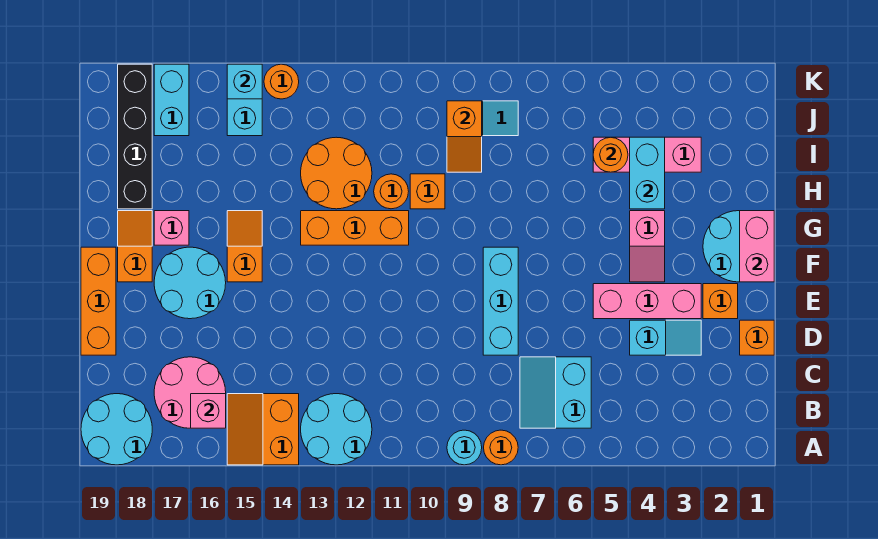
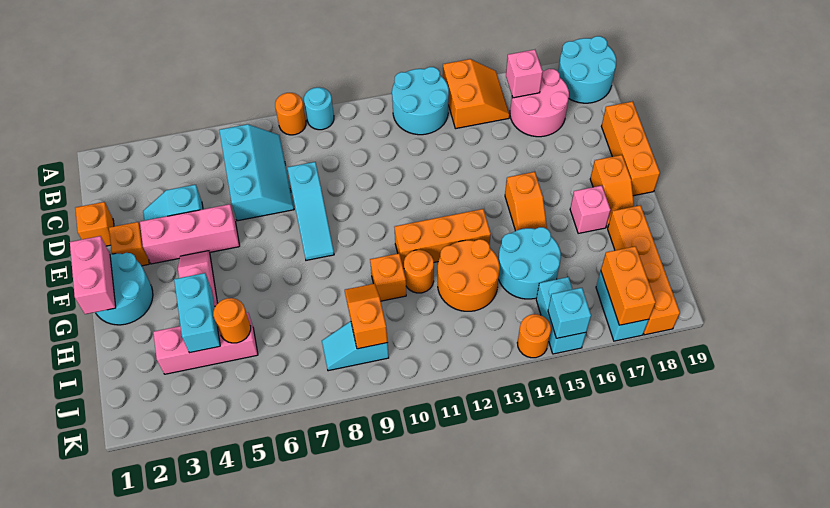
cyan slope B6:C7 level 1 top 6 -> cyan slope B6:D7 level 1 top 6
cyan brick D8:F8 level 1 -> cyan slope D8:F8 level 1 top D
cyan round brick E16:F17 level 1 -> cyan round brick H14:I15 level 1
black brick H18:K18 level 1 -> orange brick H18:K18 level 1
none -> orange brick J17:K17 level 2

